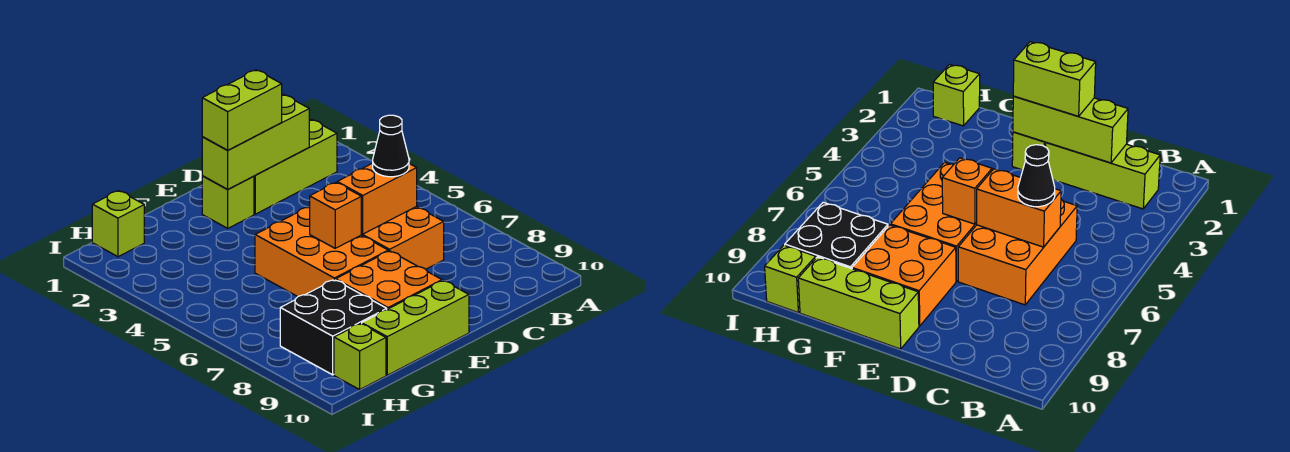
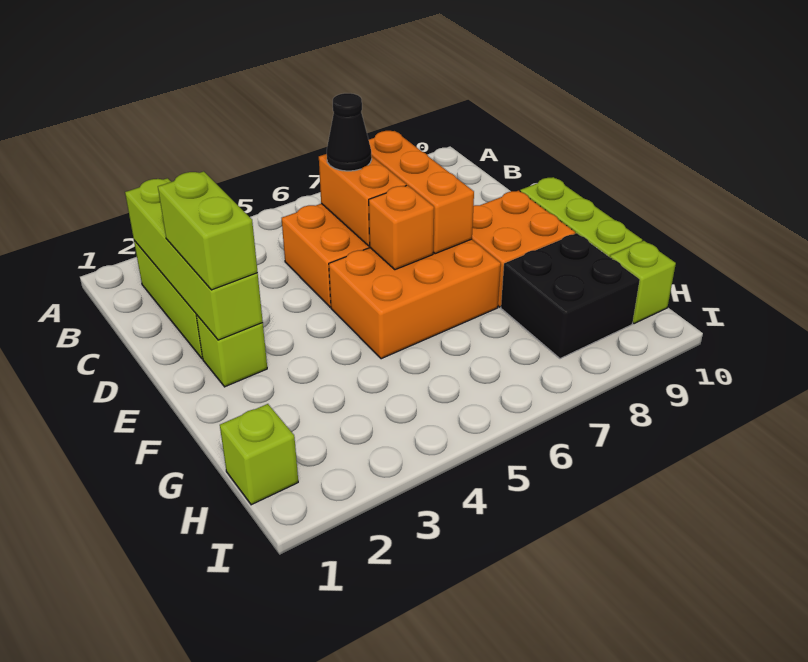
lime brick C2:E2 level 2 -> lime brick B2:E2 level 2
none -> orange brick C7:E7 level 2

